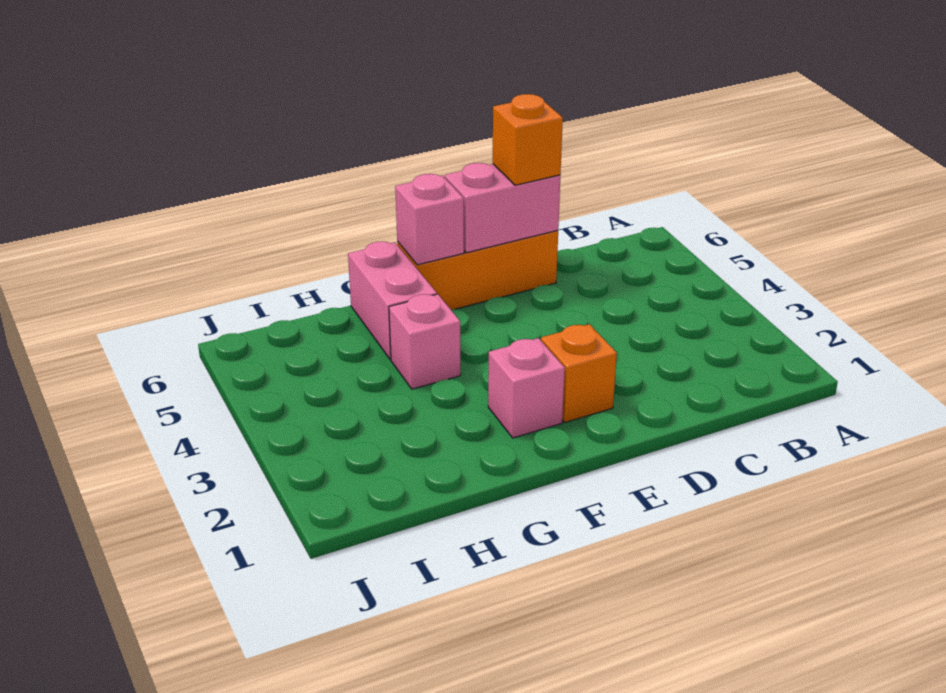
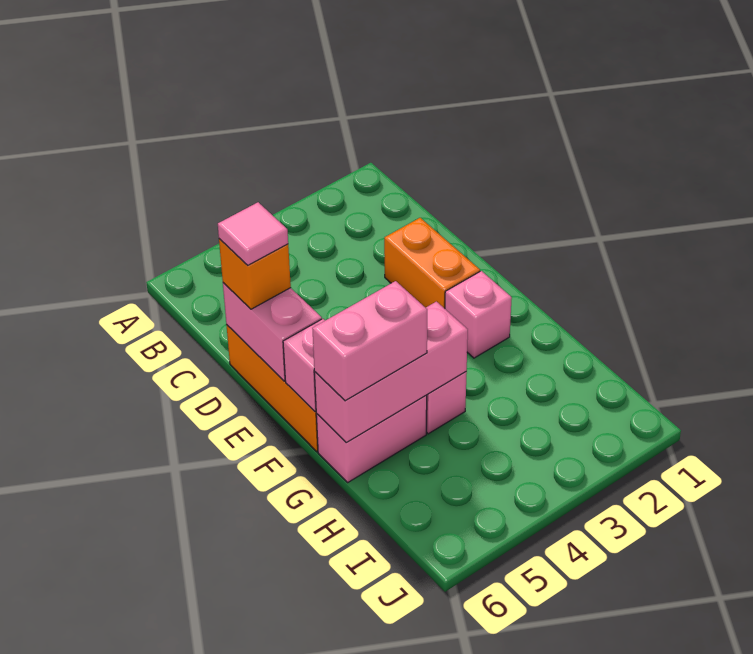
none -> pink tile D6 level 4
orange brick E2 level 1 -> orange brick D2:E2 level 1
none -> pink brick G4:G6 level 2
none -> pink brick G5:G6 level 3

